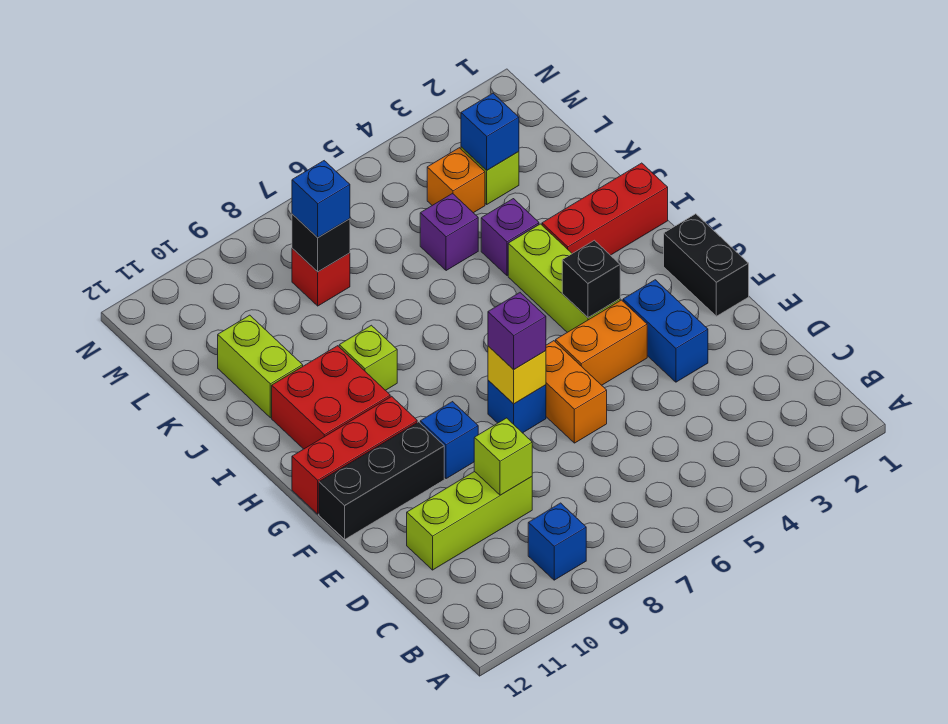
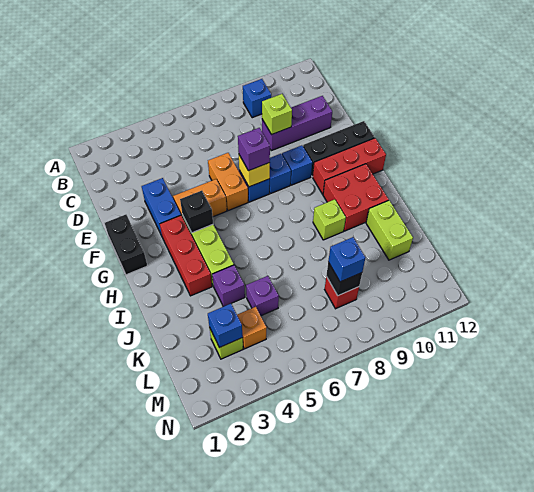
lime brick D9:D11 level 1 -> purple brick D9:D11 level 1
none -> blue brick F8 level 1
red brick I1:I3 level 1 -> red brick G3:I3 level 1

